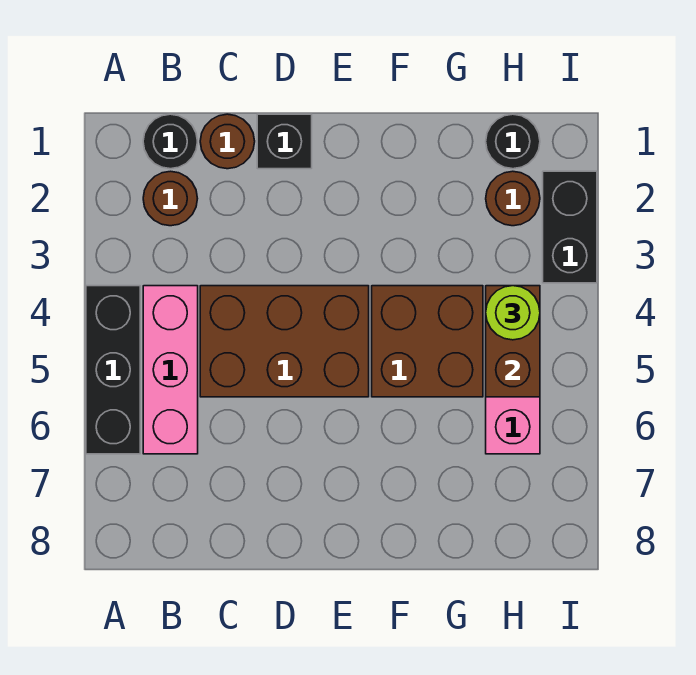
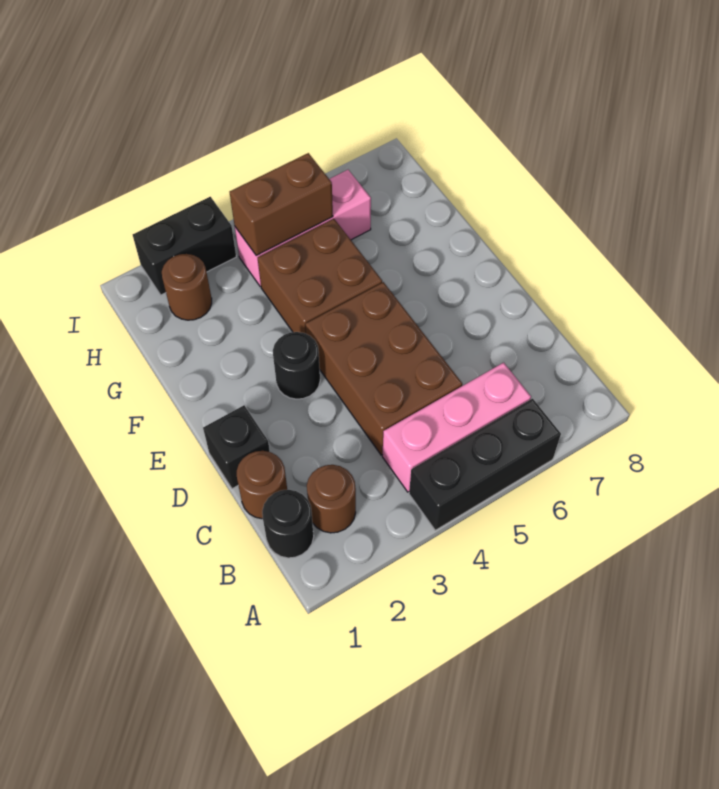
black round brick H1 level 1 -> black round brick E3 level 1
lime round brick H4 level 3 -> none

